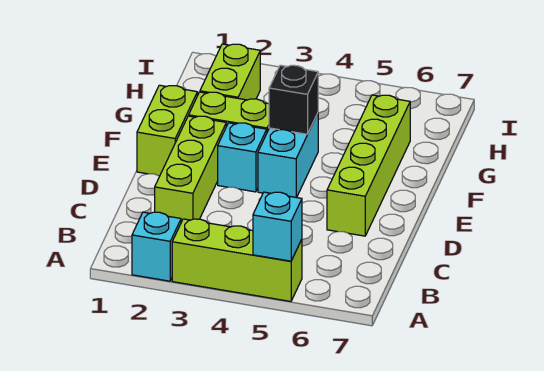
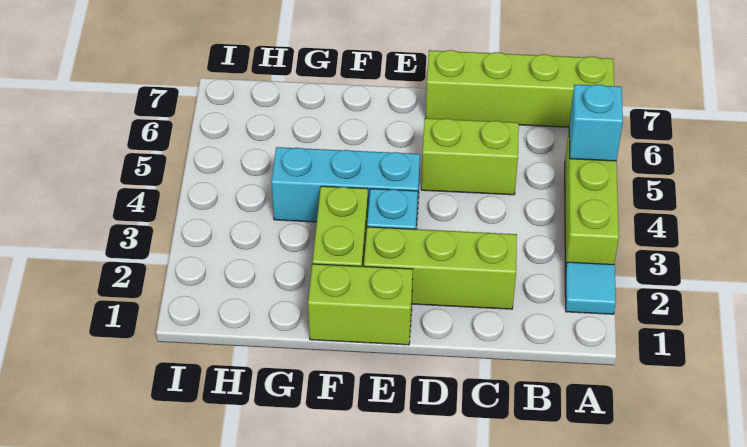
cyan brick A2 level 1 -> cyan tile A2 level 1
lime brick D6:G6 level 1 -> lime brick A7:D7 level 1
cyan brick E4:F4 level 1 -> cyan brick E4:G4 level 1
black brick F4 level 2 -> none
lime brick G2:H2 level 1 -> lime brick C5:D5 level 1

